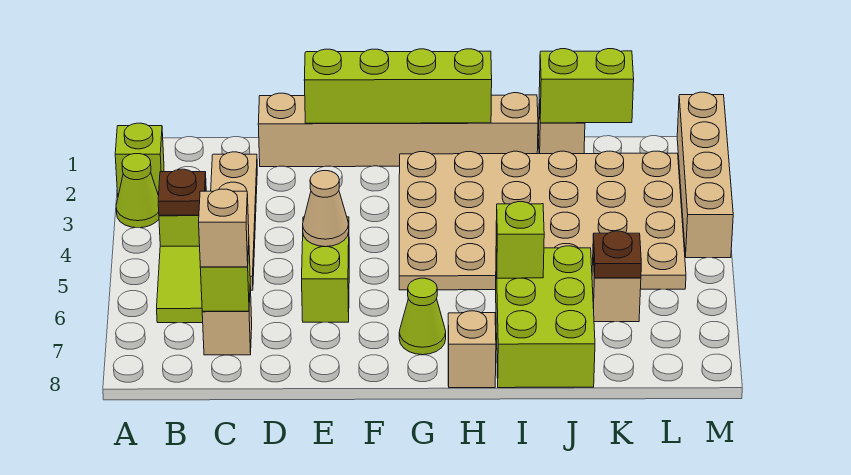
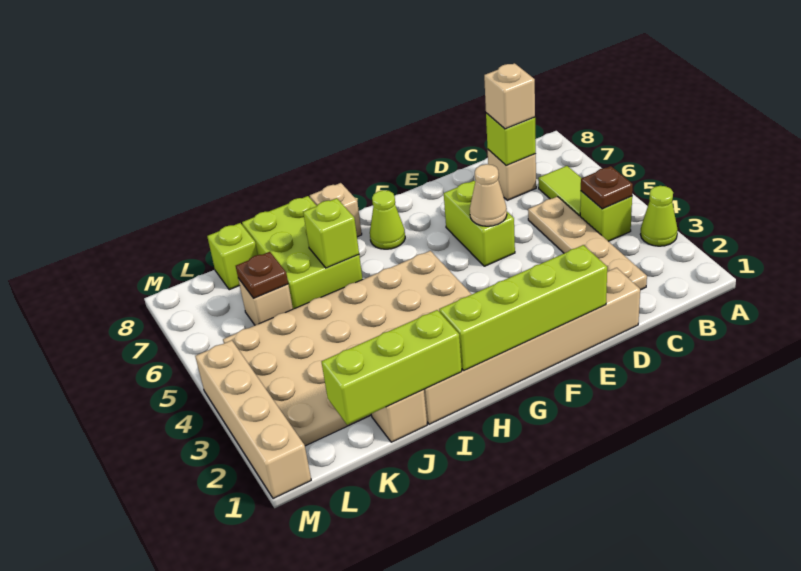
lime brick A2 level 1 -> lime brick K8 level 1
lime brick J1:K1 level 2 -> lime brick I1:K1 level 2

